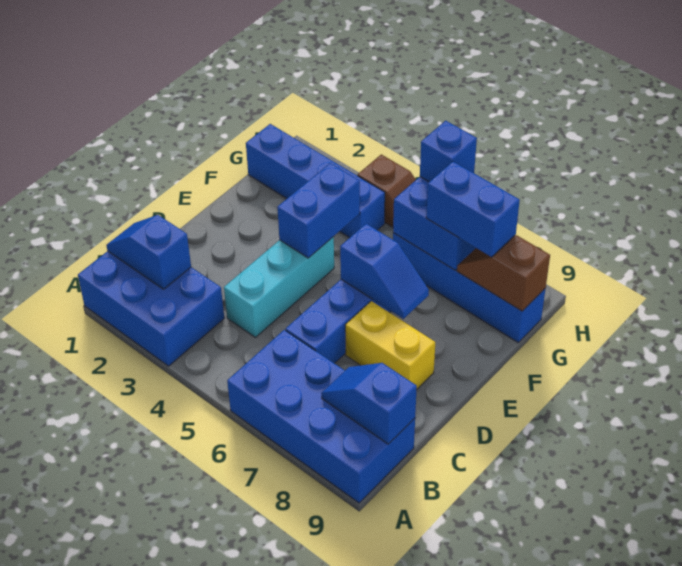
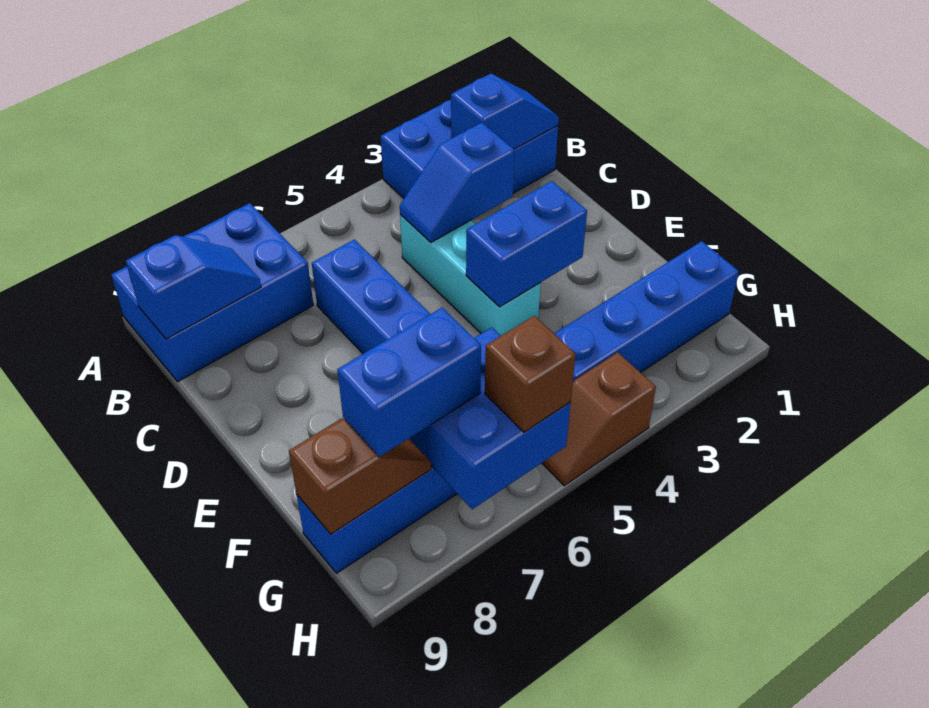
blue brick A6:B9 level 1 -> blue brick A7:B9 level 1
yellow brick D7:D8 level 1 -> none
blue brick E4:F4 level 2 -> blue brick E3:E4 level 2
blue slope E6:E7 level 2 top 6 -> blue slope C3:C4 level 2 top 3
blue brick H6 level 3 -> brown brick H6 level 3

